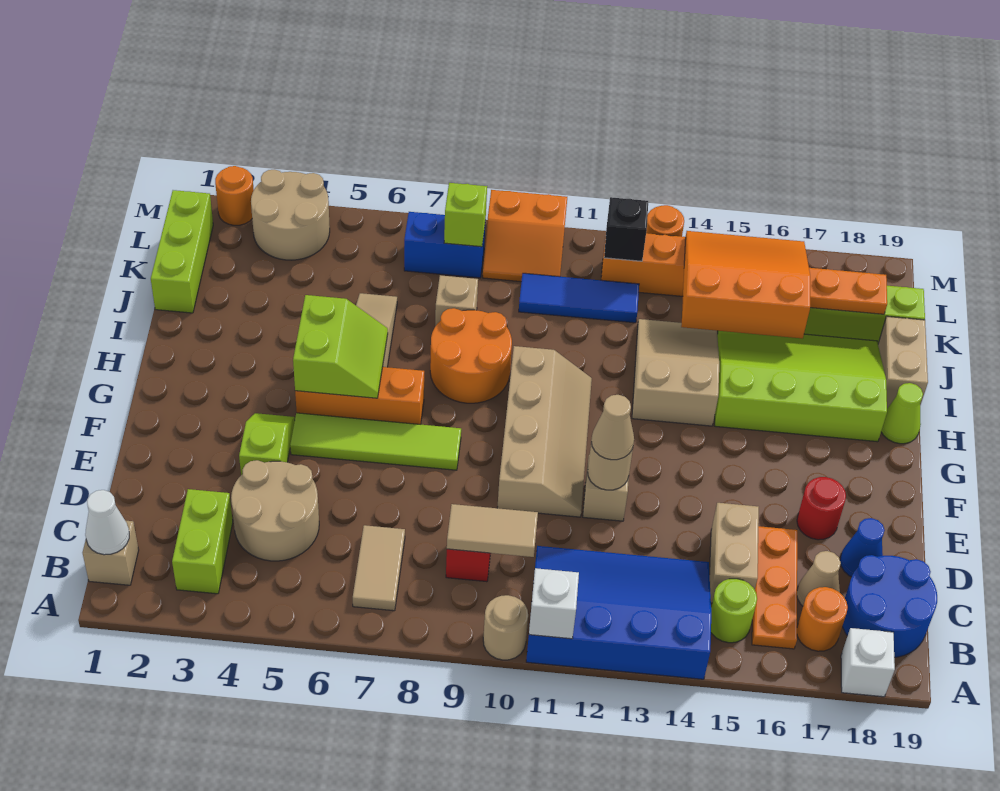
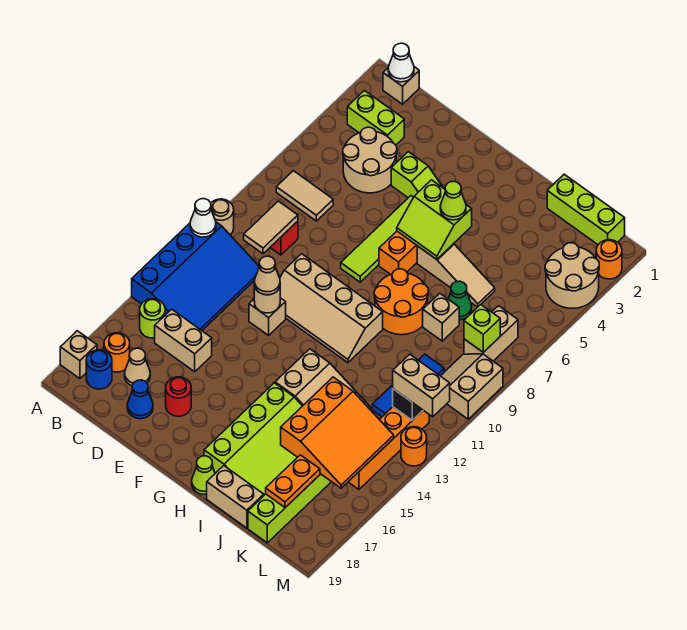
white brick A11 level 2 -> white cone A11 level 2
white brick A18 level 1 -> tan brick A18 level 1
orange plate B16:D16 level 1 -> none
blue round brick B18:C19 level 1 -> blue round brick B18 level 1
none -> lime cone H5 level 3
none -> green cone J7 level 1
blue brick L7:L8 level 1 -> tan brick L7:L8 level 1
orange slope L9:M10 level 1 top M -> tan slope L9:M10 level 1 top M
none -> tan brick L12:M12 level 3

